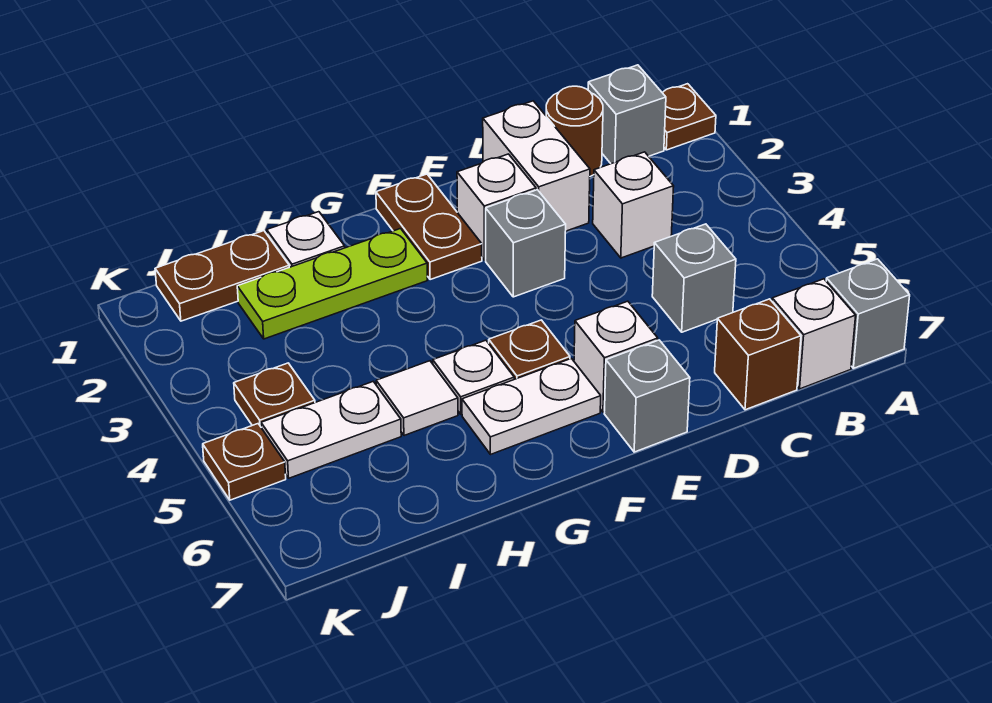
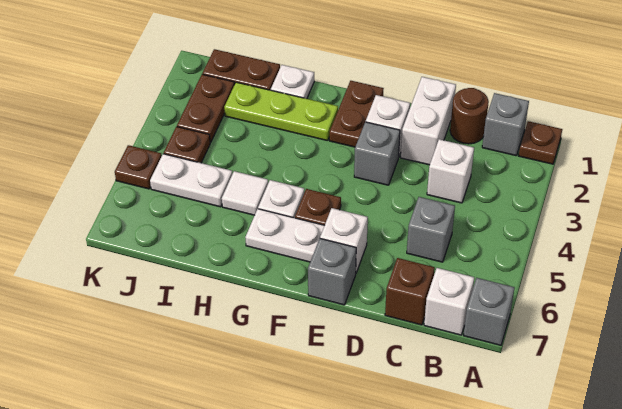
none -> brown plate J2:J3 level 1

